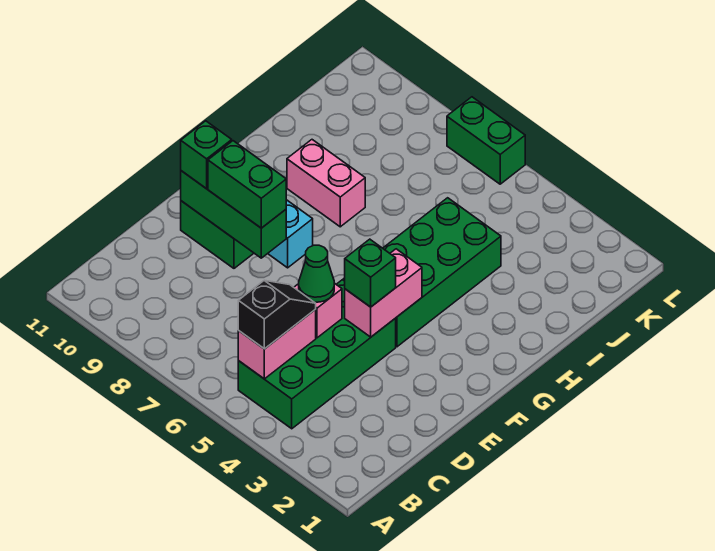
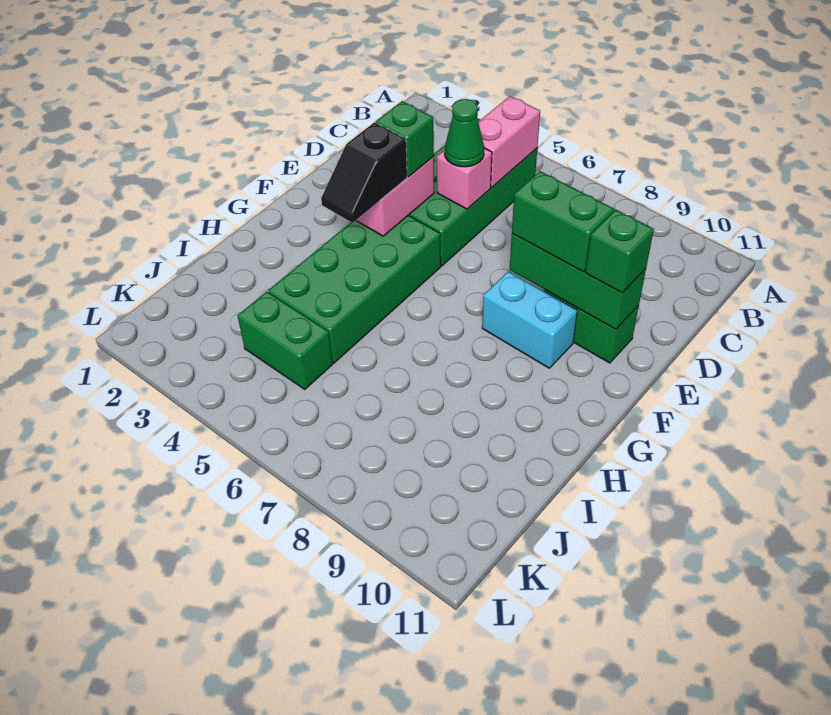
black slope B5:C5 level 3 top B -> black slope F4:G4 level 3 top F
pink brick H8:H9 level 1 -> none
green brick L6:L7 level 1 -> green brick J4:J5 level 1

